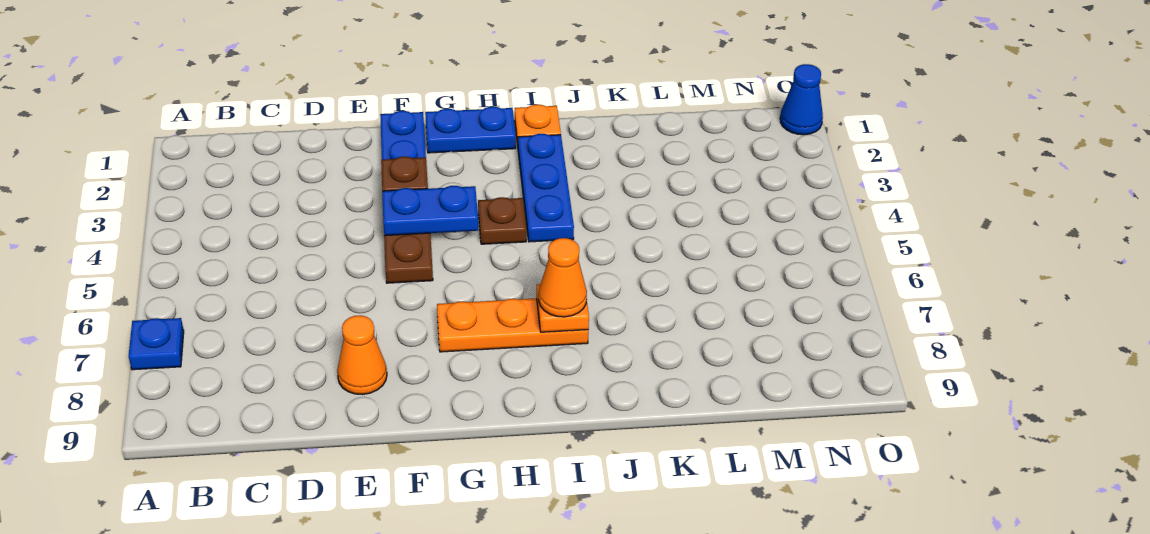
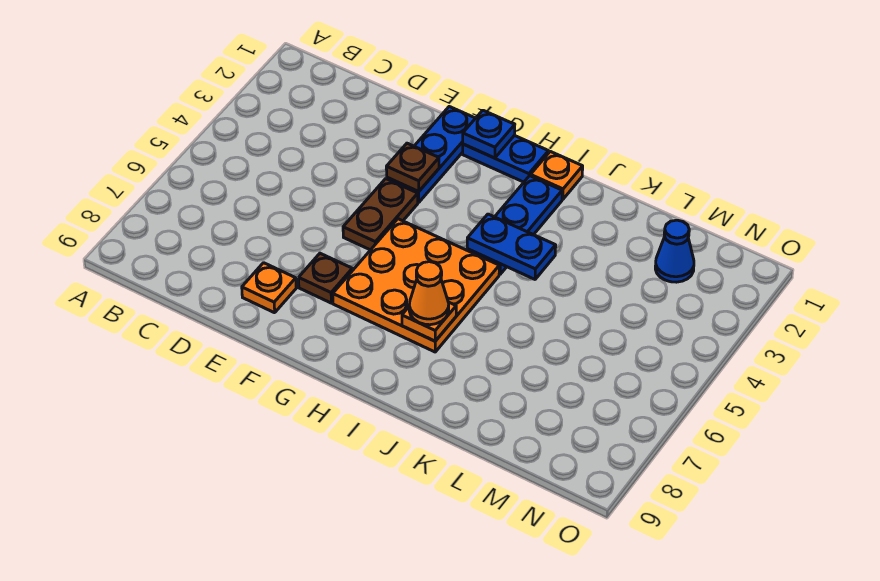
blue plate A7 level 1 -> blue plate G1 level 2
orange cone E8 level 1 -> orange plate E8 level 1
blue plate F4:G4 level 2 -> blue plate I4:J4 level 2
orange plate G7:I7 level 1 -> orange plate G5:I7 level 1
brown plate H4 level 1 -> brown plate F7 level 1
blue cone O1 level 1 -> blue cone M2 level 1

